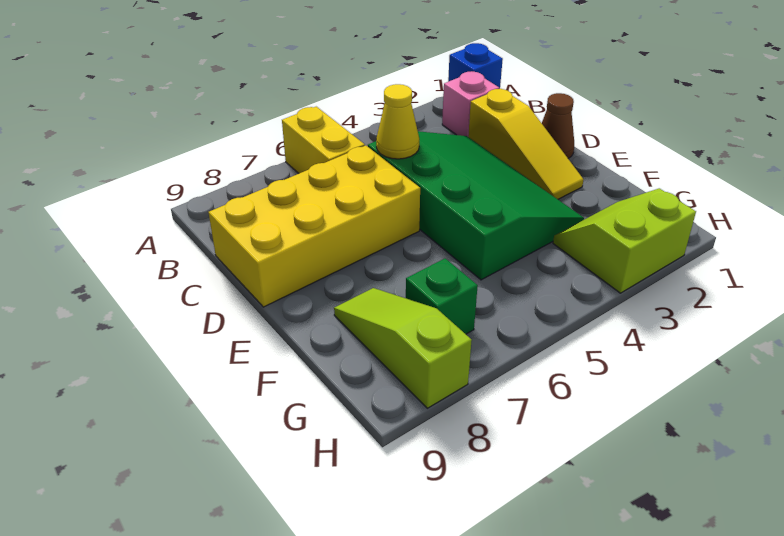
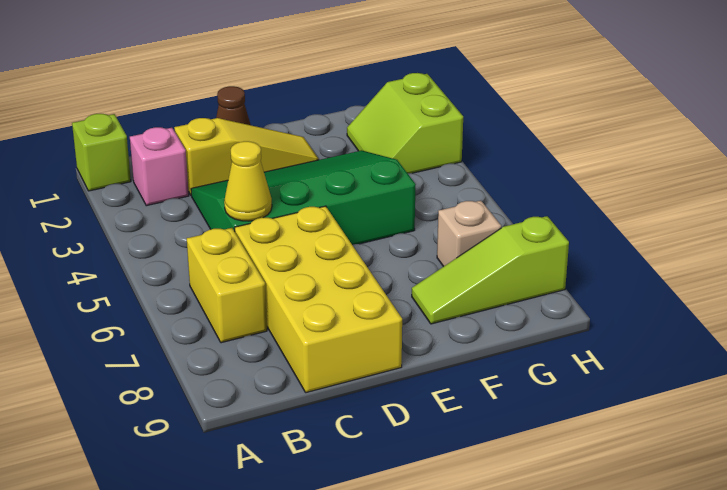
blue brick A1 level 1 -> lime brick A1 level 1
yellow brick A6:B6 level 1 -> yellow brick B6:B7 level 1
green brick G7 level 1 -> tan brick G7 level 1

